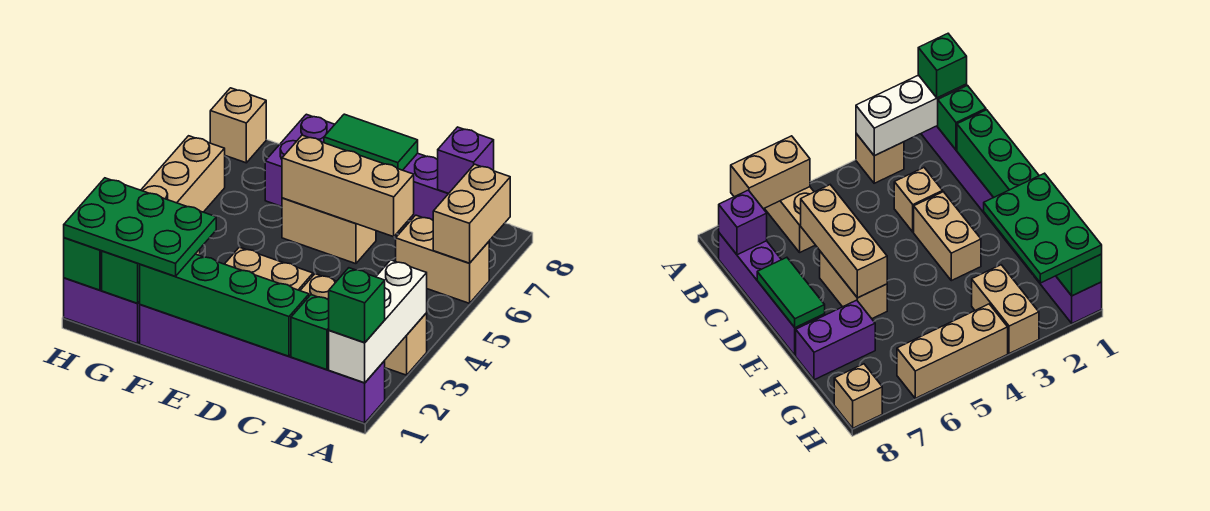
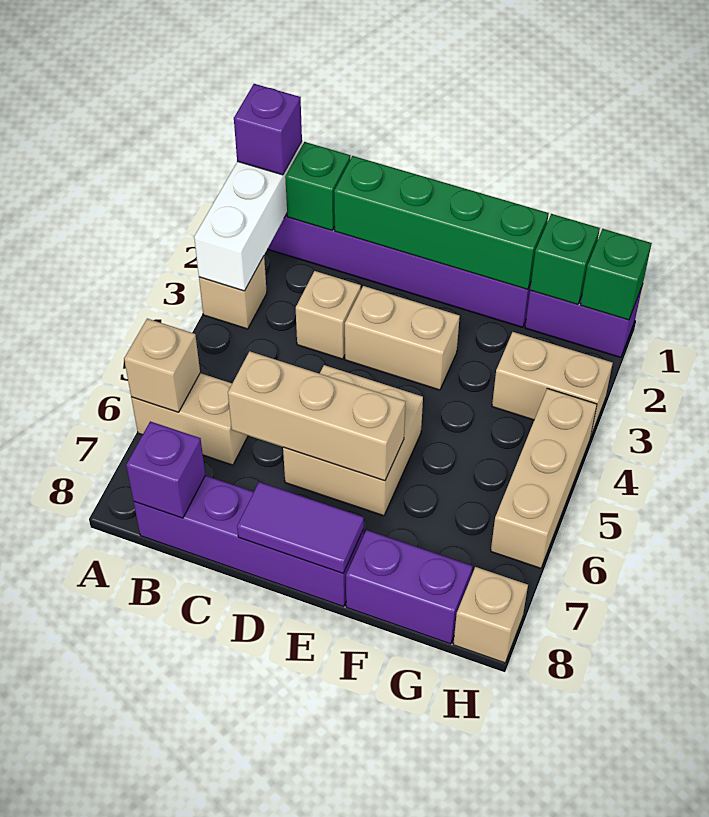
green brick A1 level 3 -> purple brick A1 level 3
tan brick A6:A7 level 2 -> tan brick A6 level 2
tan brick D6:E6 level 1 -> tan brick D5:E6 level 1
green tile D8:E8 level 2 -> purple tile D8:E8 level 2
green plate F1:H2 level 3 -> none
purple brick F7:F8 level 1 -> purple brick F8:G8 level 1

